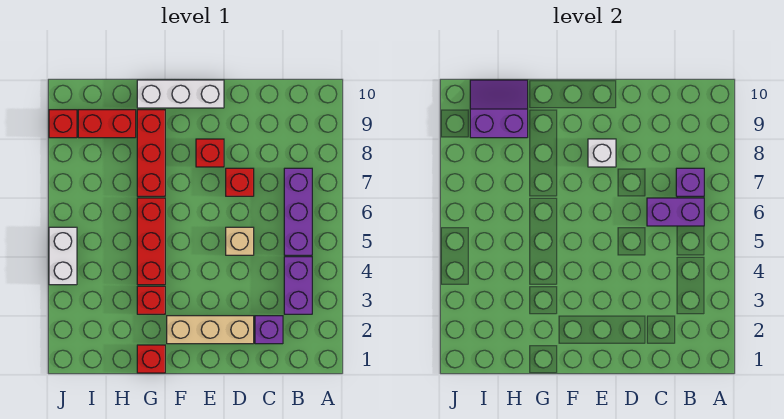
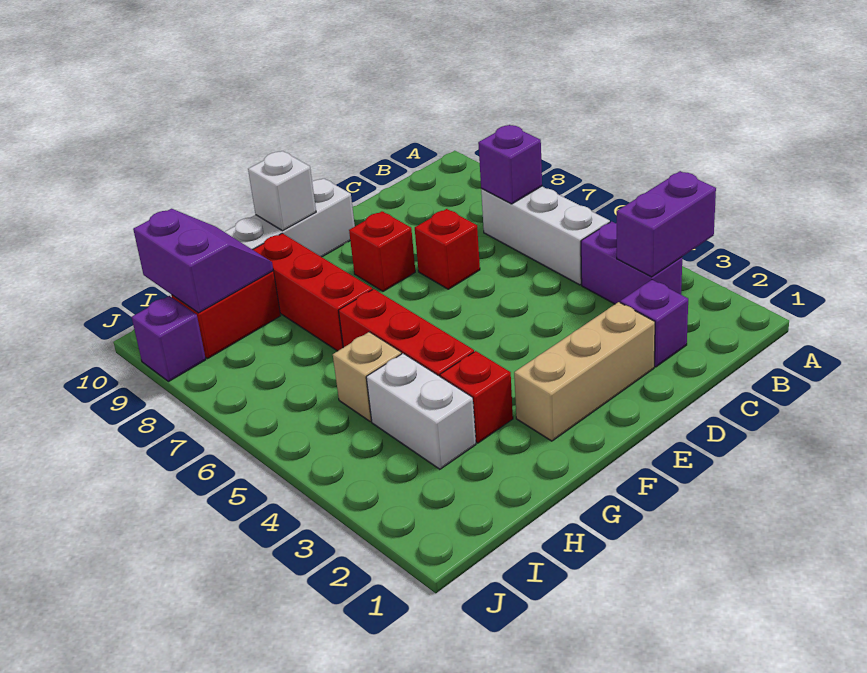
purple brick B5:B7 level 1 -> white brick B5:B7 level 1
purple brick B6:C6 level 2 -> purple brick A3:B3 level 2
tan brick D5 level 1 -> tan brick H5 level 1
white brick E8 level 2 -> white brick F10 level 2
red brick G1 level 1 -> none
purple slope H9:I10 level 2 top 9 -> purple slope H9:I10 level 2 top I
white brick J4:J5 level 1 -> white brick H3:H4 level 1
red brick J9 level 1 -> purple brick J9 level 1

